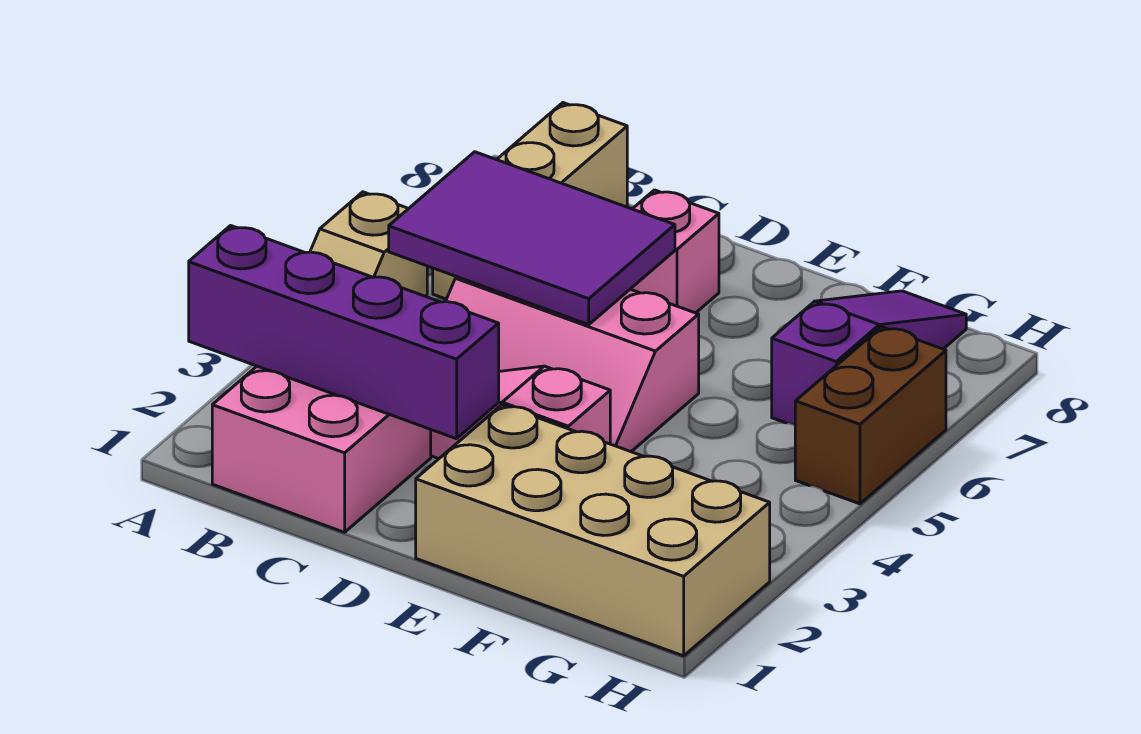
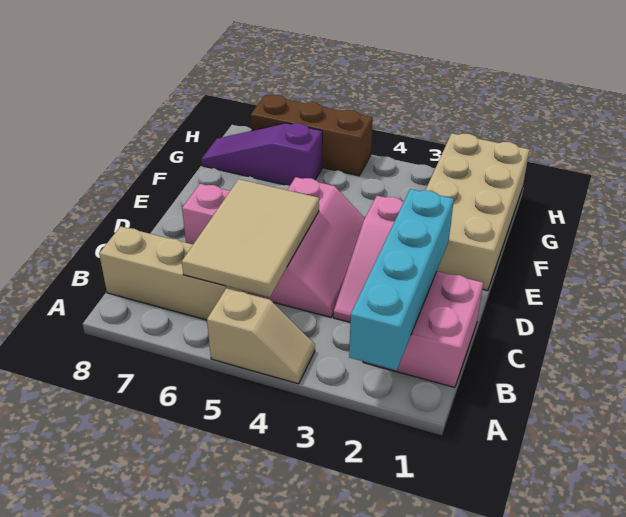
purple brick A2:D2 level 2 -> cyan brick A2:D2 level 2
purple tile B5:D6 level 2 -> tan tile B5:D6 level 2
brown brick H5:H6 level 1 -> brown brick H5:H7 level 1

